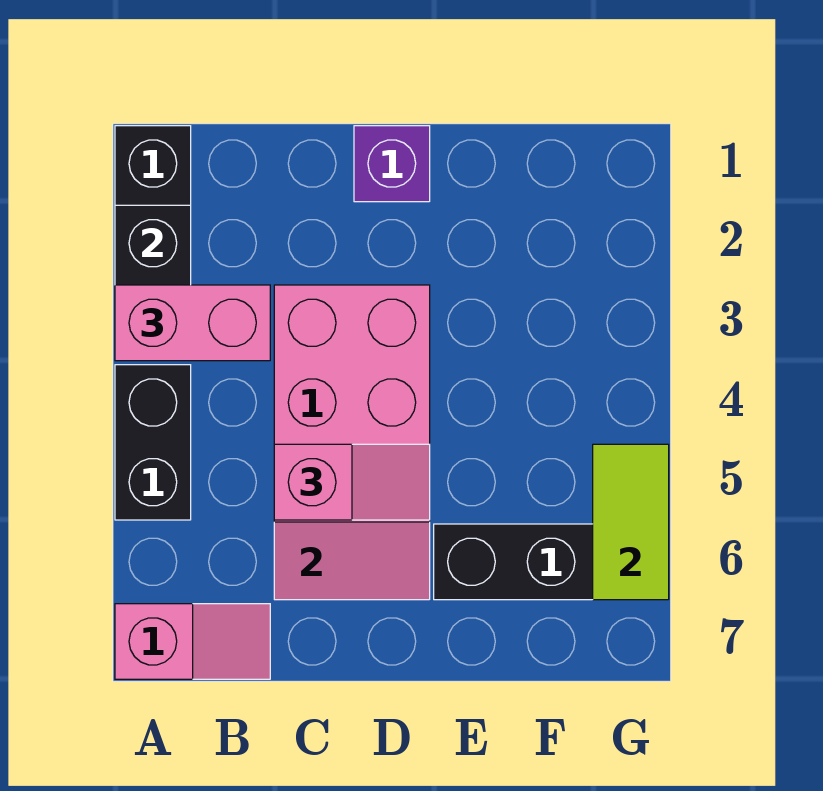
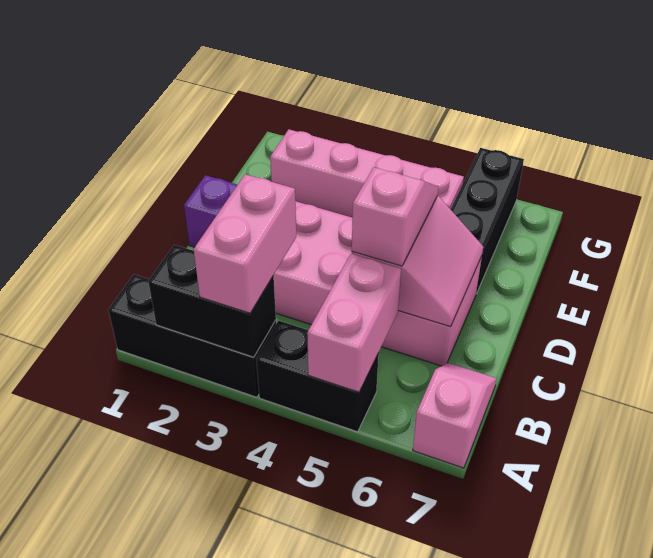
none -> pink brick A5:B5 level 2
none -> pink brick F2:F5 level 1
lime tile G5:G6 level 2 -> none

